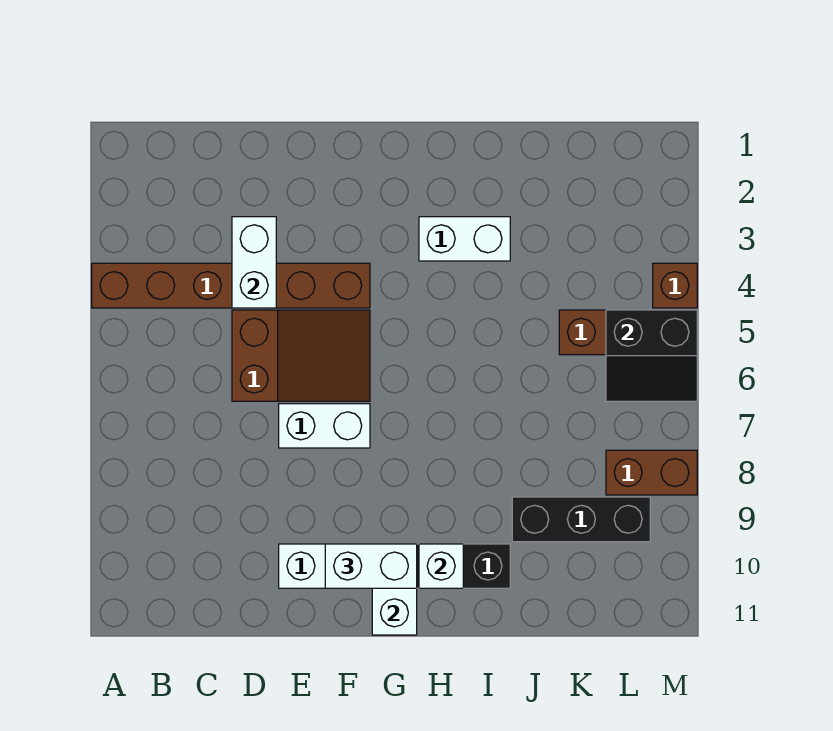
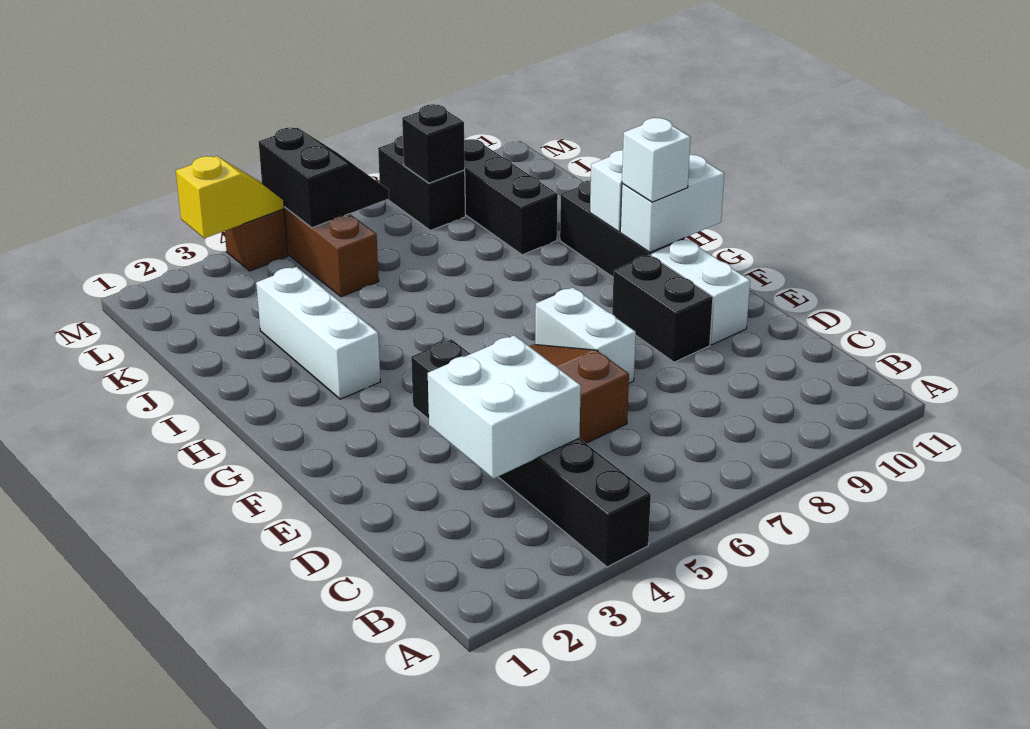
brown brick A4:F4 level 1 -> black brick A4:F4 level 1
white brick D3:D4 level 2 -> white brick C3:D4 level 2
none -> black brick E9:F9 level 1
white brick F10:G10 level 3 -> white brick G10 level 3
white brick H3:I3 level 1 -> white brick H3:J3 level 1
brown brick L8:M8 level 1 -> black brick L8:M8 level 1
none -> black brick L8 level 2
none -> yellow slope M3:M4 level 2 top 3

